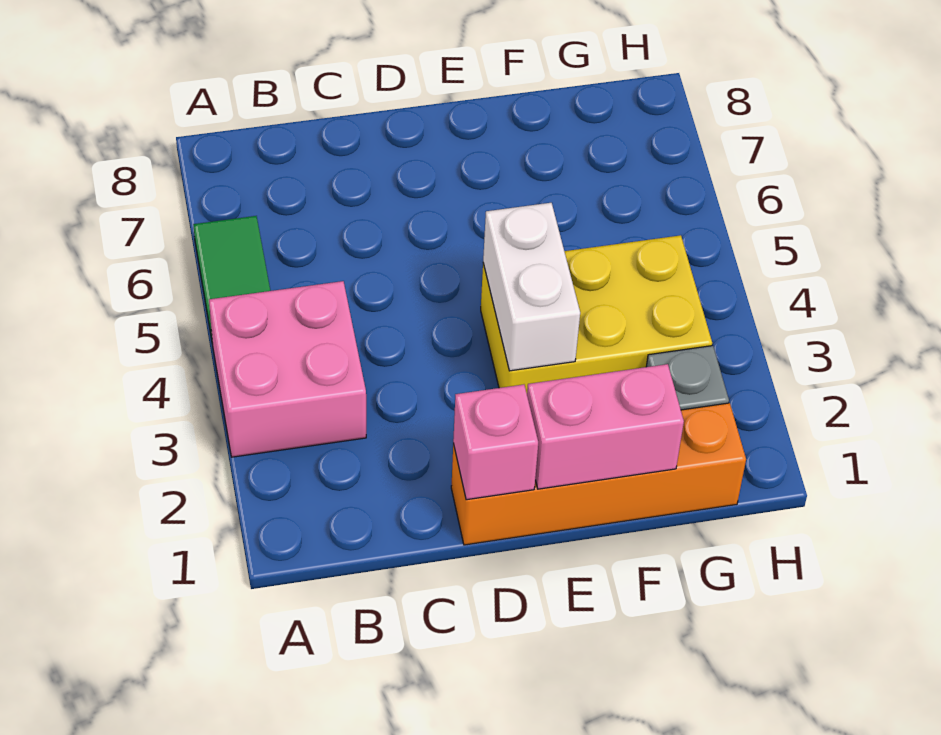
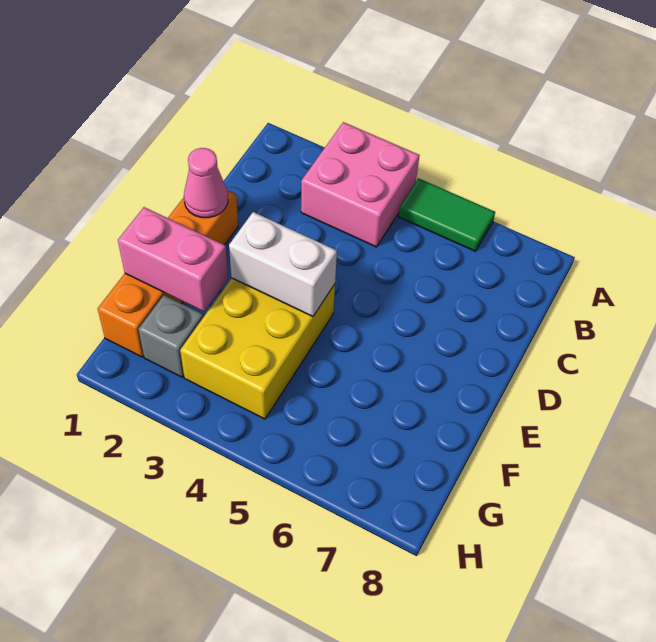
pink brick D1 level 2 -> pink cone D1 level 2
pink brick E1:F1 level 2 -> pink brick F1:F2 level 2

